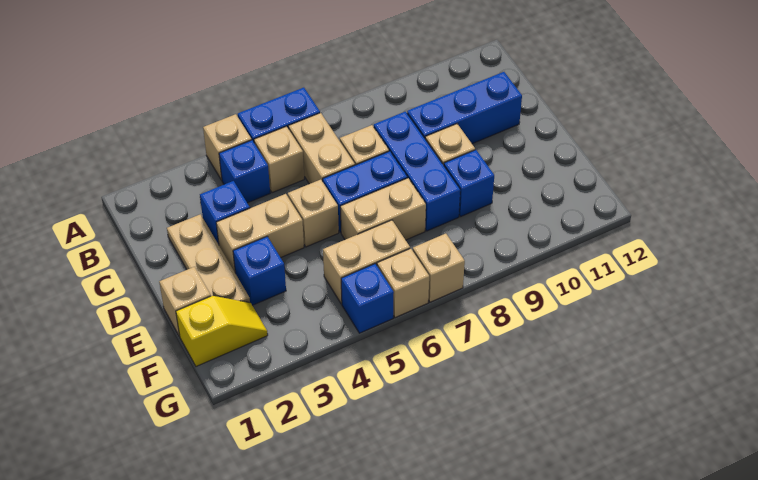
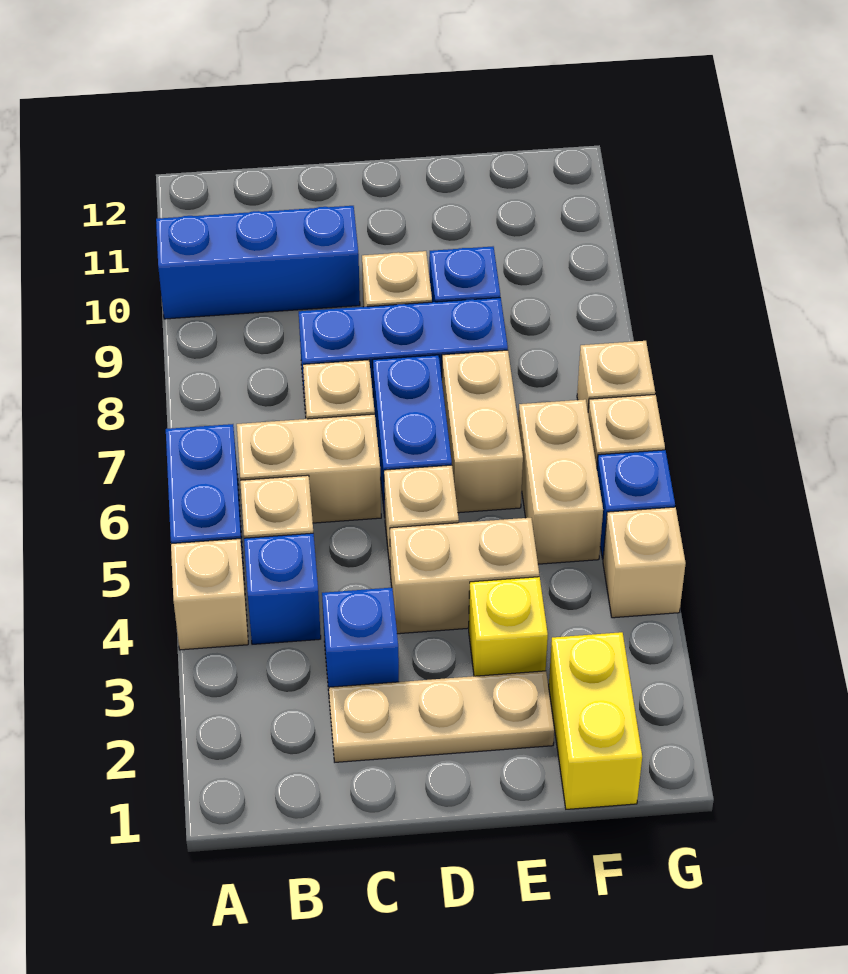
blue brick C9:C11 level 1 -> blue brick A10:C10 level 1
tan brick D3:D4 level 1 -> tan brick D4:E4 level 1
tan brick E1 level 1 -> tan brick G4 level 1
blue brick E3 level 1 -> yellow brick E3 level 1
yellow slope F1:F2 level 1 top 1 -> yellow brick F1:F2 level 1

